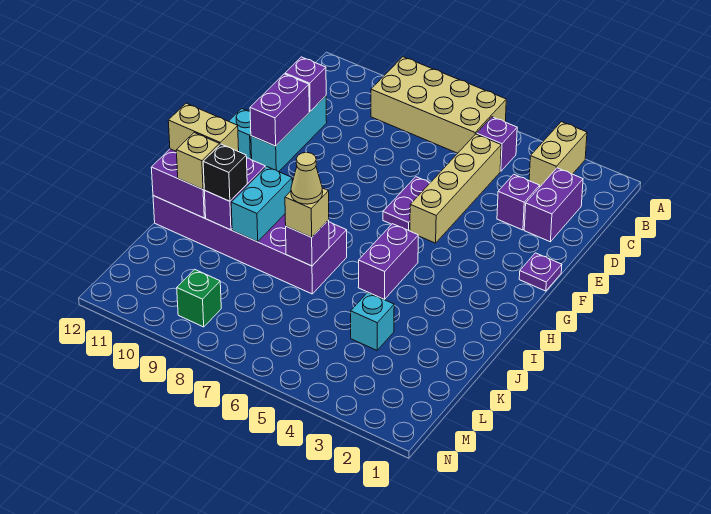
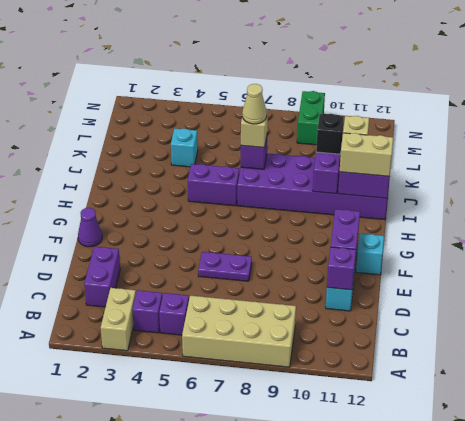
tan brick C5:F5 level 1 -> none
purple brick D3 level 1 -> purple brick B4 level 1
purple plate E6:F6 level 1 -> purple plate E6:E7 level 1
purple plate F1 level 1 -> purple cone F1 level 1
purple brick H5:I5 level 1 -> purple brick I5:I6 level 1
cyan brick I9:J9 level 2 -> none
green brick M9 level 1 -> green brick M9:N9 level 1

